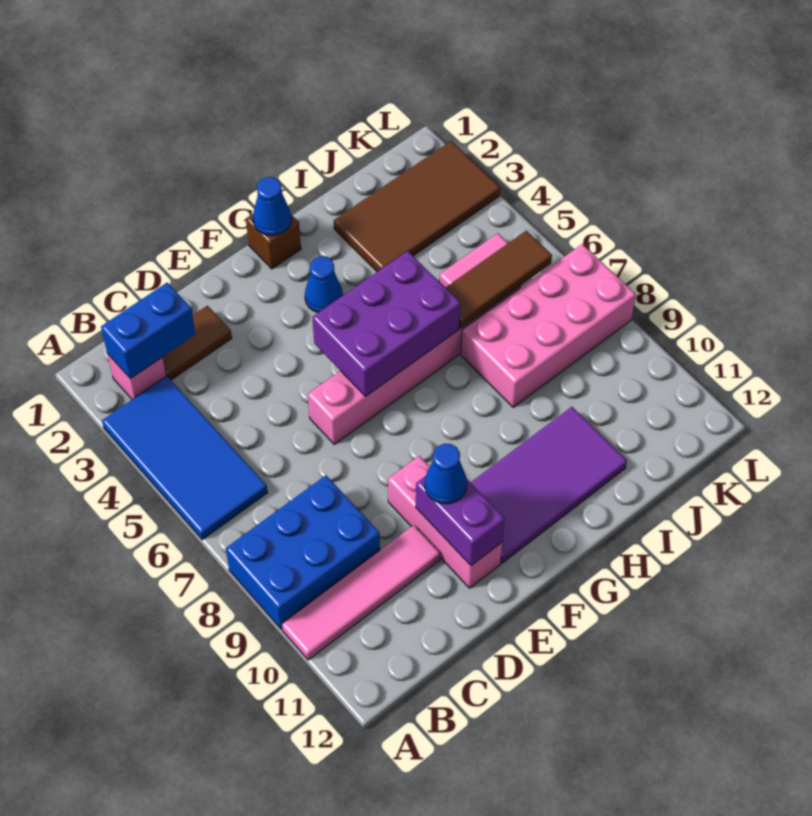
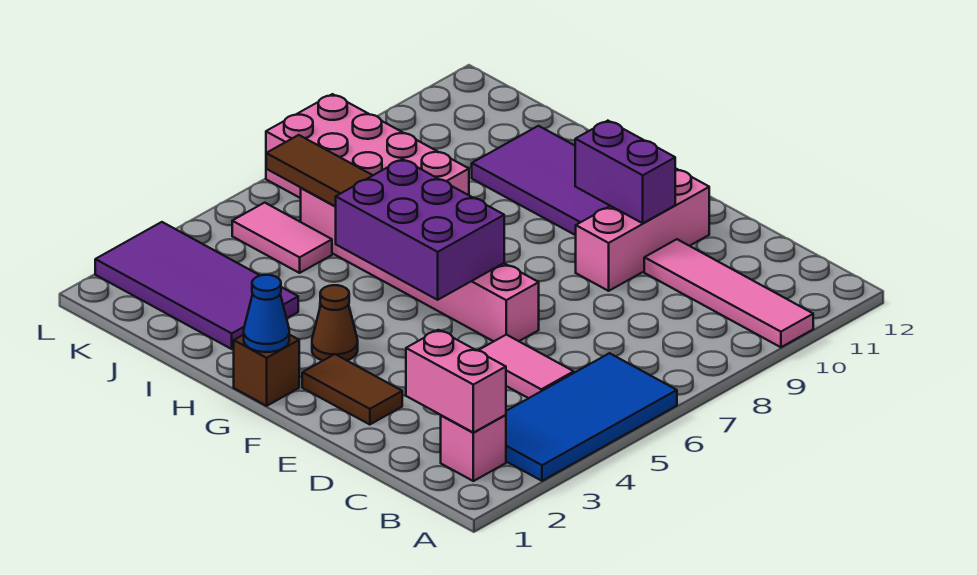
blue brick A8:C9 level 1 -> none
blue brick B2:C2 level 2 -> pink brick B2:C2 level 2
brown tile C2:D2 level 1 -> brown tile E2:F2 level 1
none -> pink tile C5:D5 level 1
purple brick E10:E11 level 2 -> purple brick E10:F10 level 2
blue cone E10 level 3 -> none
blue cone G3 level 1 -> brown cone G3 level 1
brown tile I2:L3 level 1 -> purple tile I2:L3 level 1

